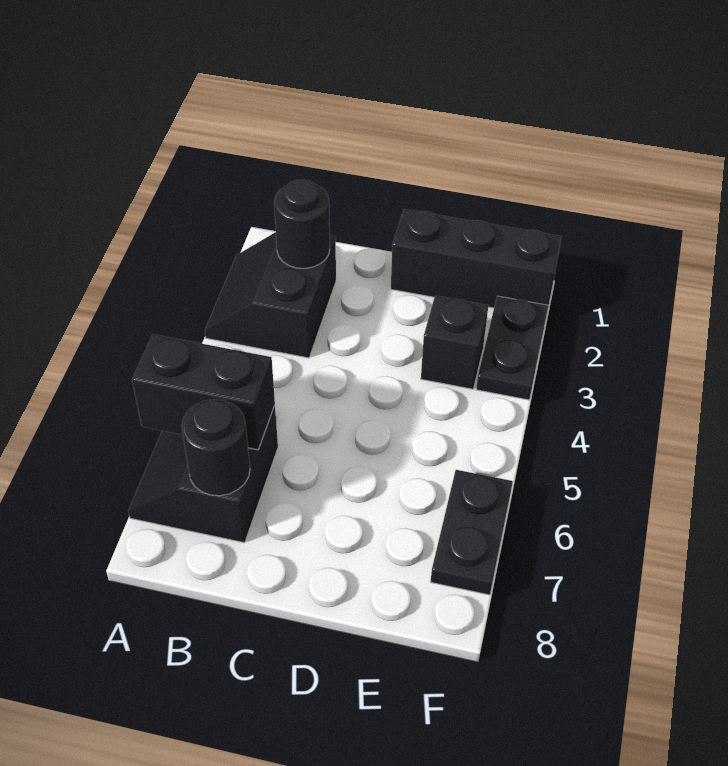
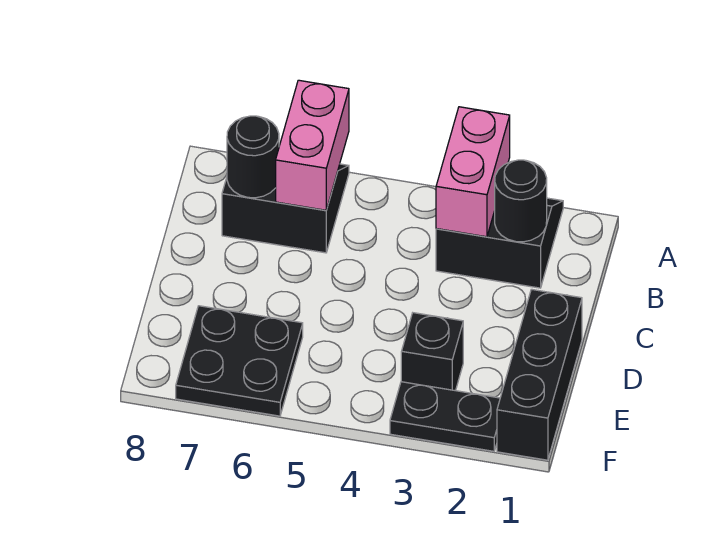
none -> pink brick A3:B3 level 2
black brick A6:B6 level 2 -> pink brick A6:B6 level 2
black plate F6:F7 level 1 -> black plate E6:F7 level 1

